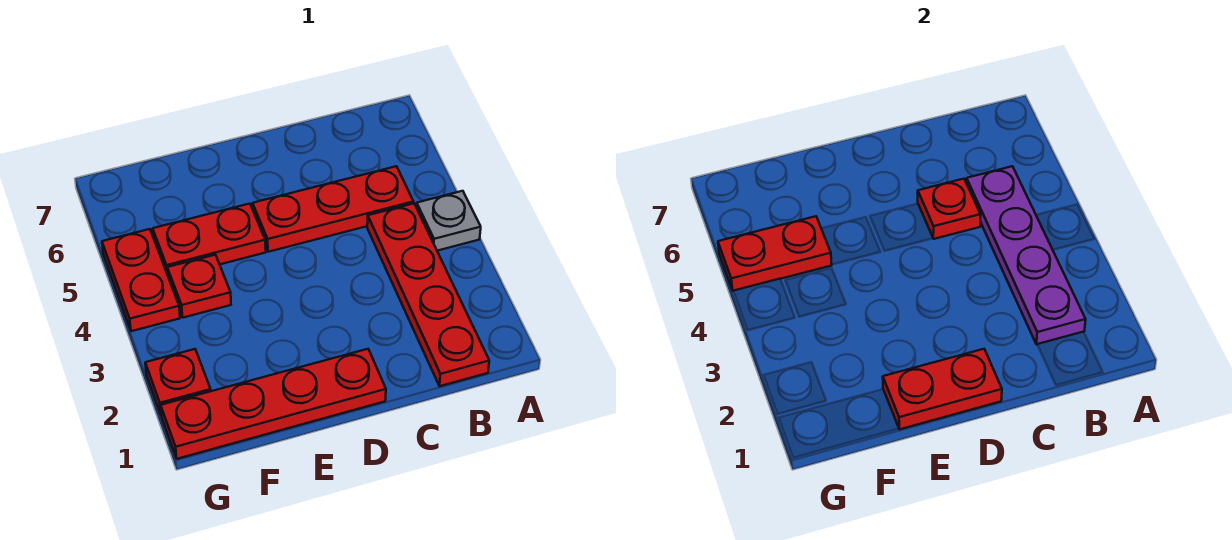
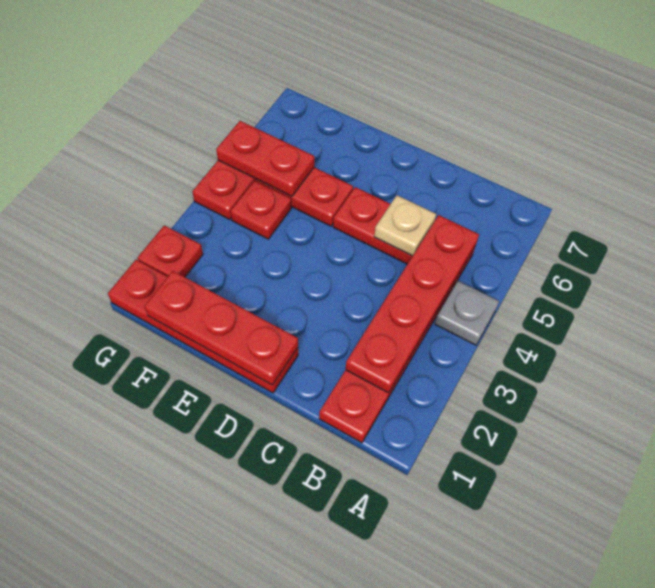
purple plate B2:B5 level 2 -> red plate B2:B5 level 2
red plate C5 level 2 -> tan plate C5 level 2
red plate D1:E1 level 2 -> red plate D1:F1 level 2

